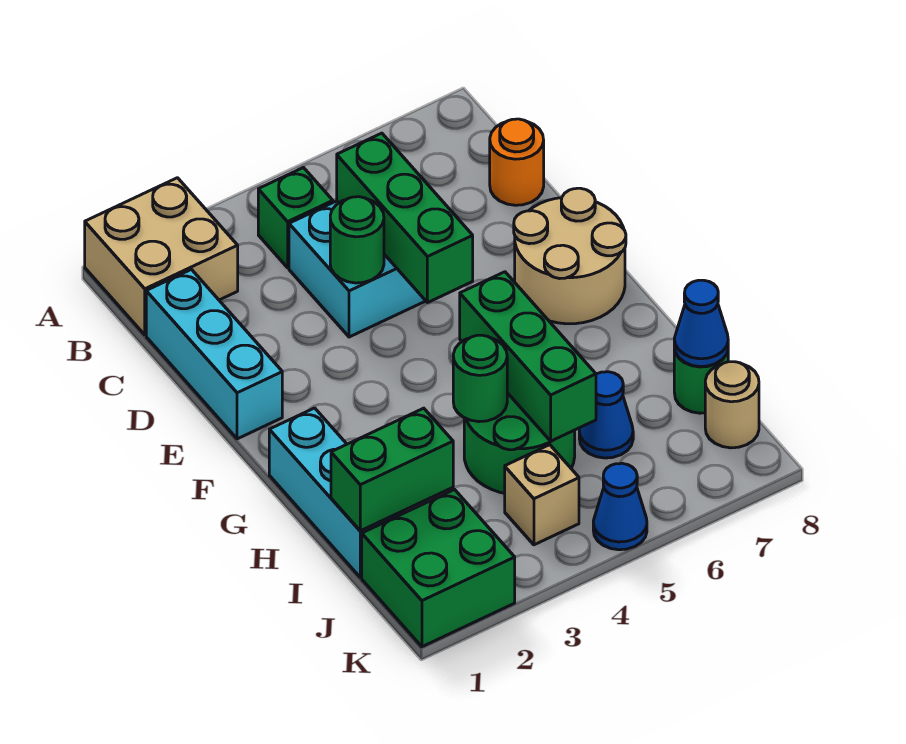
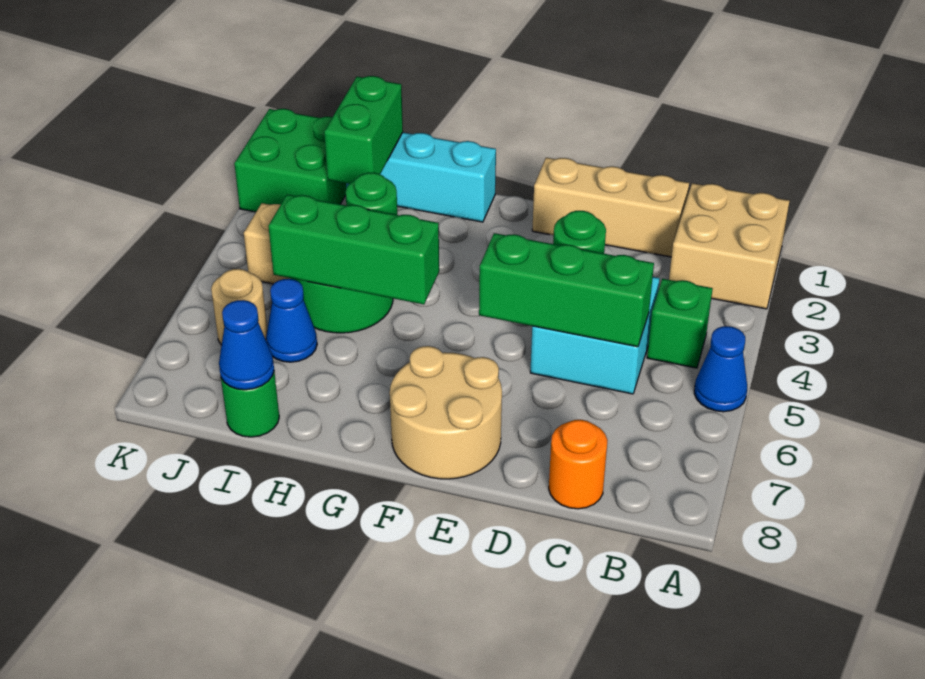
cyan brick C1:E1 level 1 -> tan brick C1:E1 level 1
tan round brick J8 level 1 -> tan round brick J6 level 1
blue cone K5 level 1 -> blue cone A5 level 1

